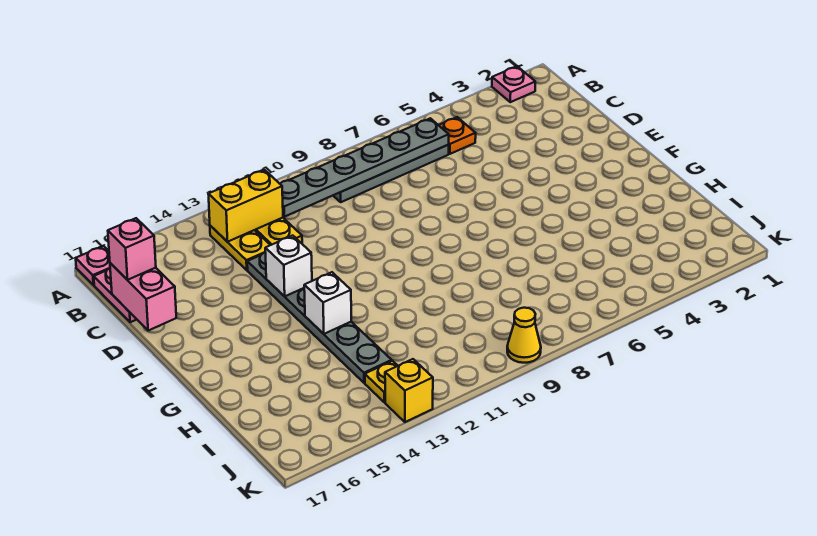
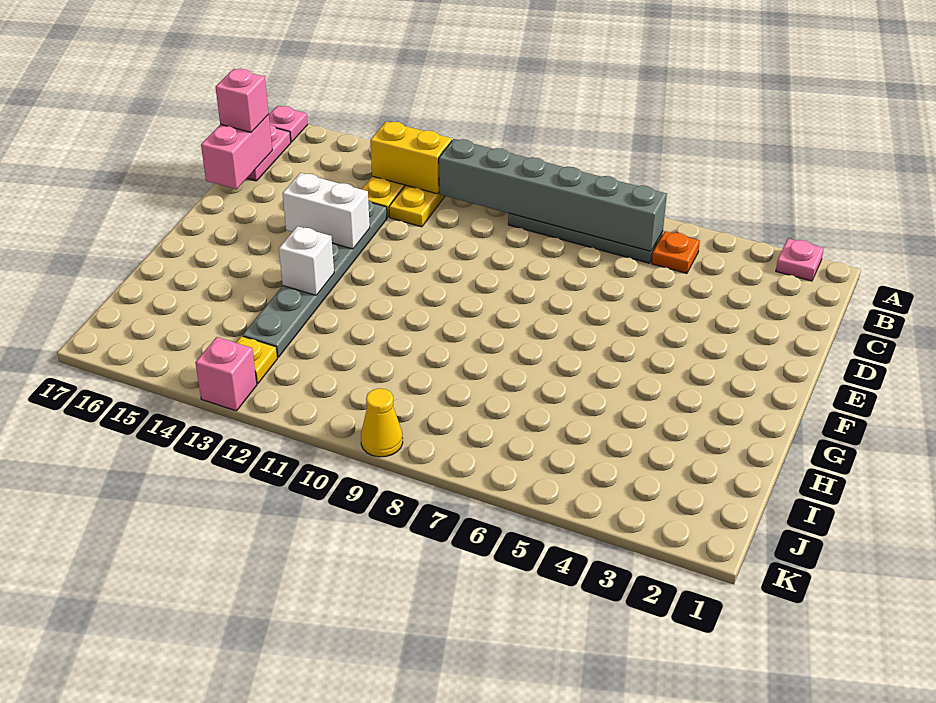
grey plate B6:B11 level 2 -> grey brick B6:B11 level 2
white brick E13 level 2 -> white brick E13:E14 level 2
yellow brick K13 level 1 -> pink brick K13 level 1

